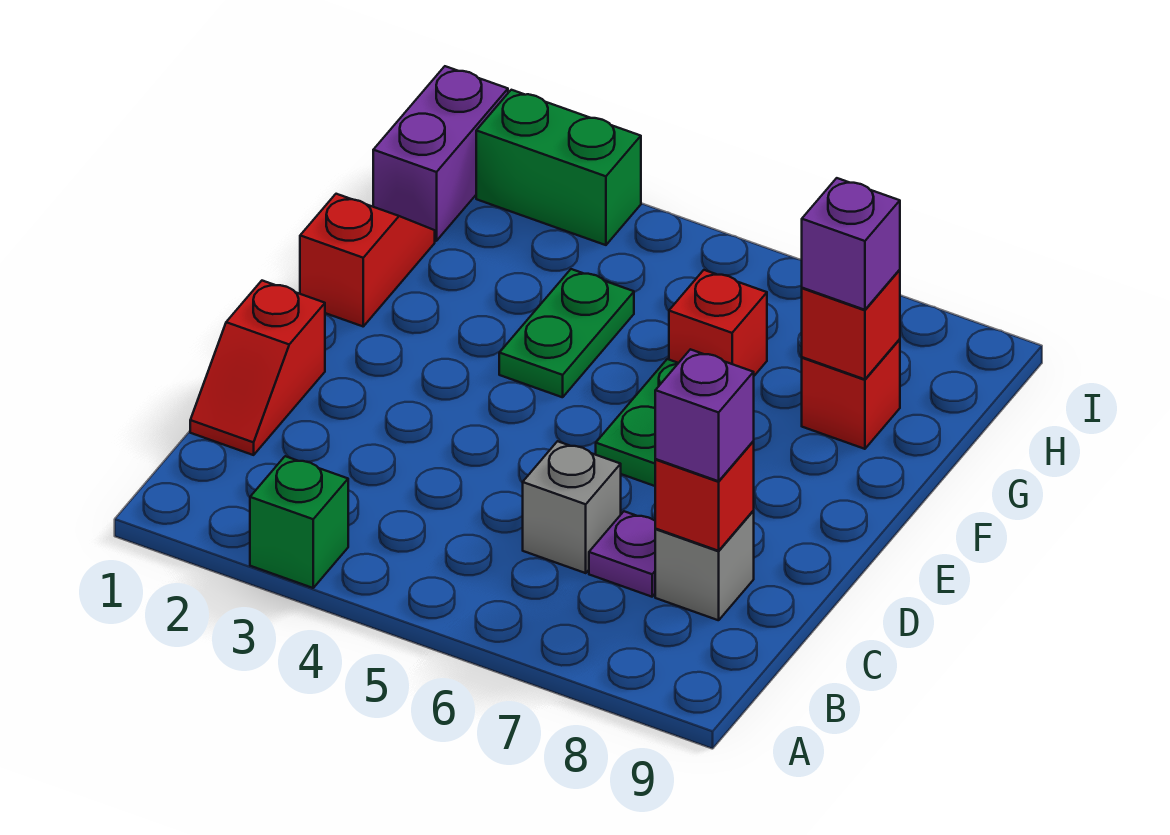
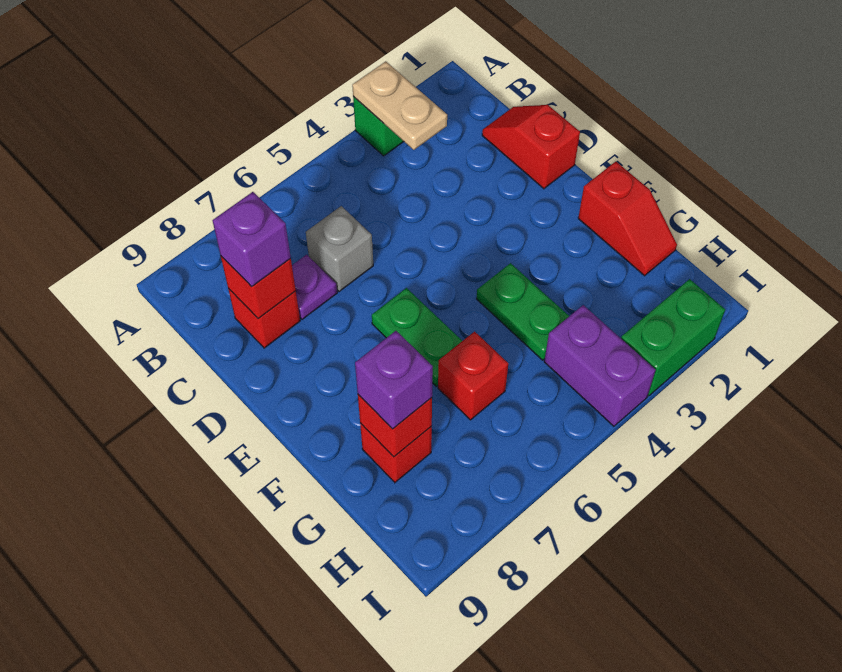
none -> tan plate A3:B3 level 2
grey brick C8 level 1 -> red brick C8 level 1
purple brick H1:I1 level 1 -> purple brick H4:I4 level 1

